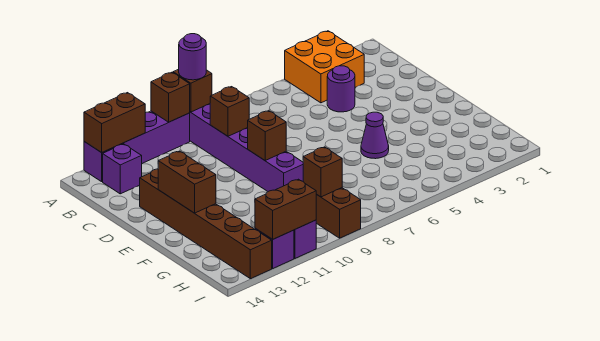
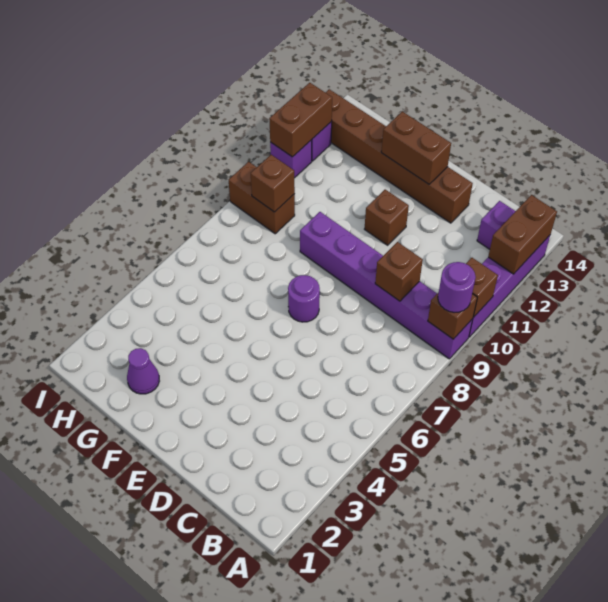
orange brick A3:B4 level 1 -> none
purple round brick C4 level 1 -> purple round brick E7 level 1
brown brick E9 level 2 -> brown brick E11 level 1
purple cone F5 level 1 -> purple cone G2 level 1

